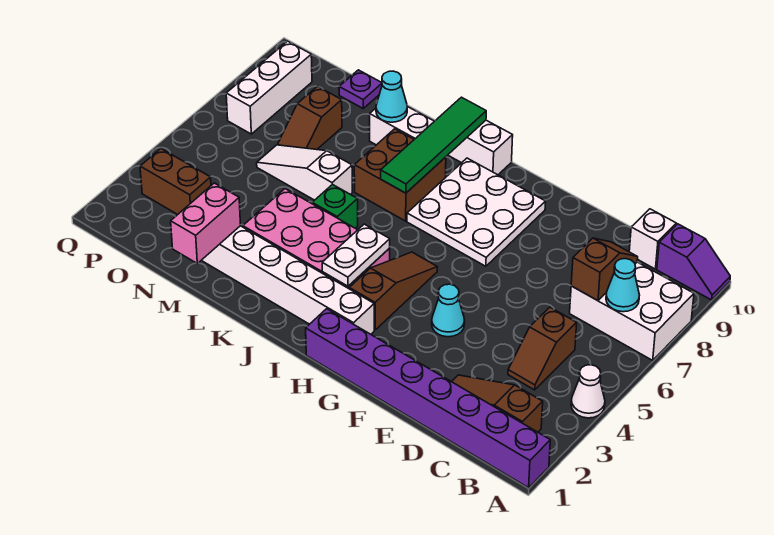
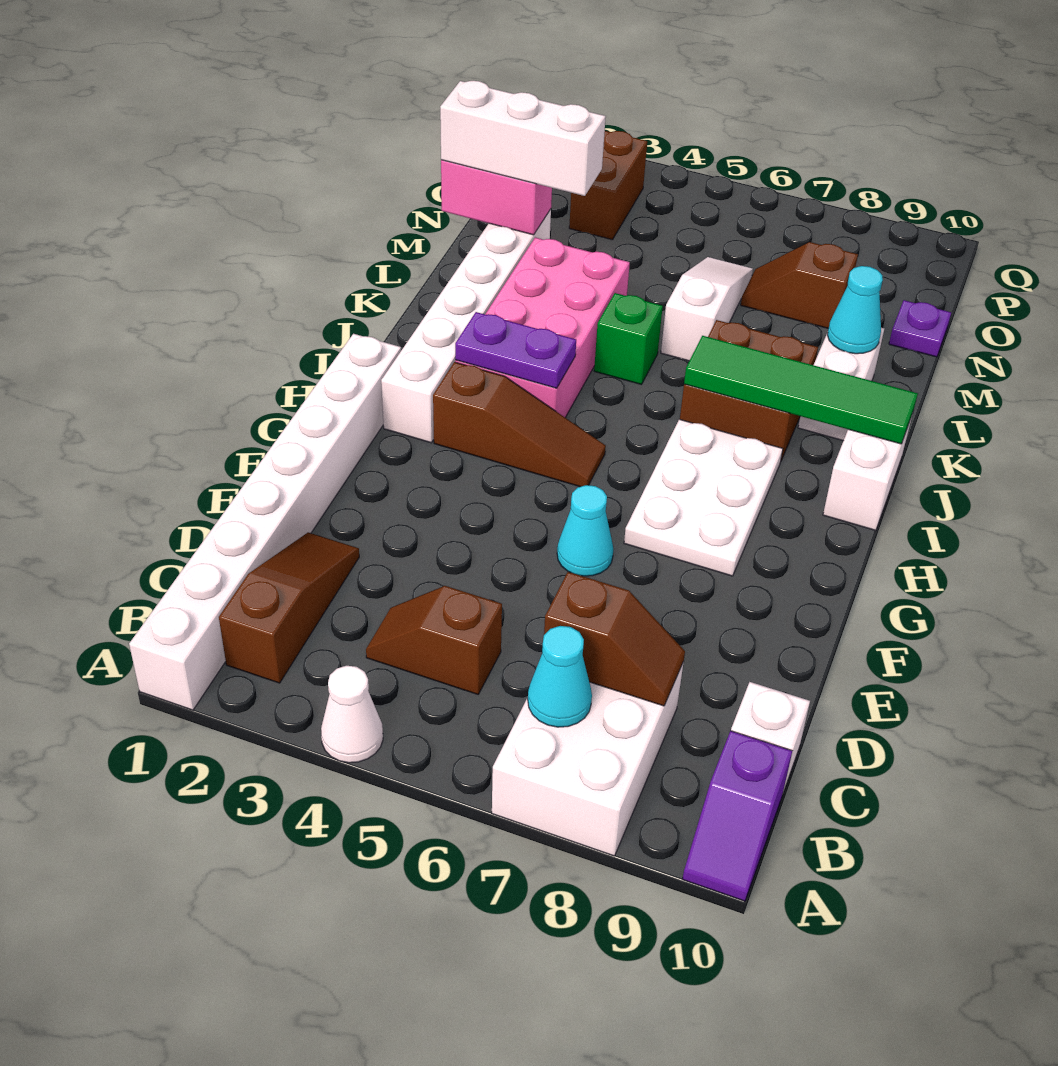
purple brick A1:H1 level 1 -> white brick A1:H1 level 1
cyan cone F4 level 1 -> cyan cone F6 level 1
white plate G7:I9 level 1 -> white plate G7:I8 level 1
white plate I3:I4 level 2 -> purple plate I3:I4 level 2
white brick P7:P9 level 1 -> white brick M1:M3 level 3

